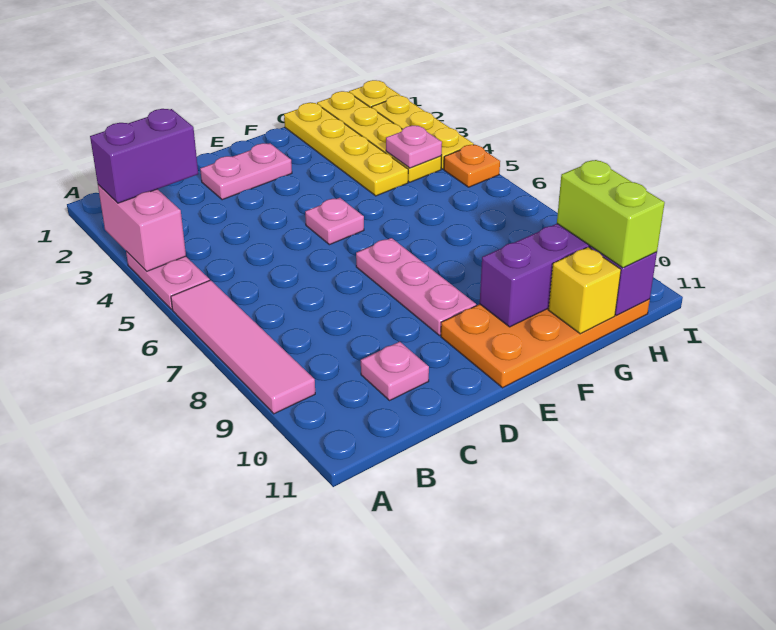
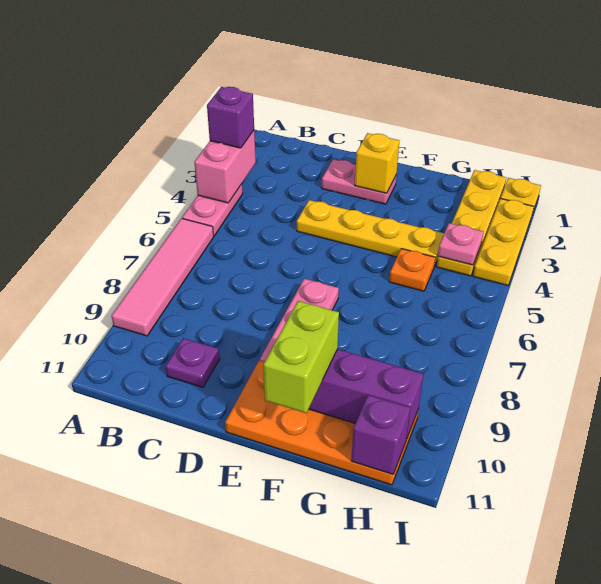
purple brick A3:B3 level 3 -> purple brick A3 level 3
pink plate C10 level 1 -> purple plate C10 level 1
pink plate E5 level 1 -> none
yellow plate G1:G4 level 1 -> yellow plate D4:G4 level 1
yellow brick G11 level 2 -> yellow brick E2 level 2
lime brick H10:H11 level 3 -> lime brick F10:F11 level 3
orange plate I5 level 1 -> orange plate G5 level 1

